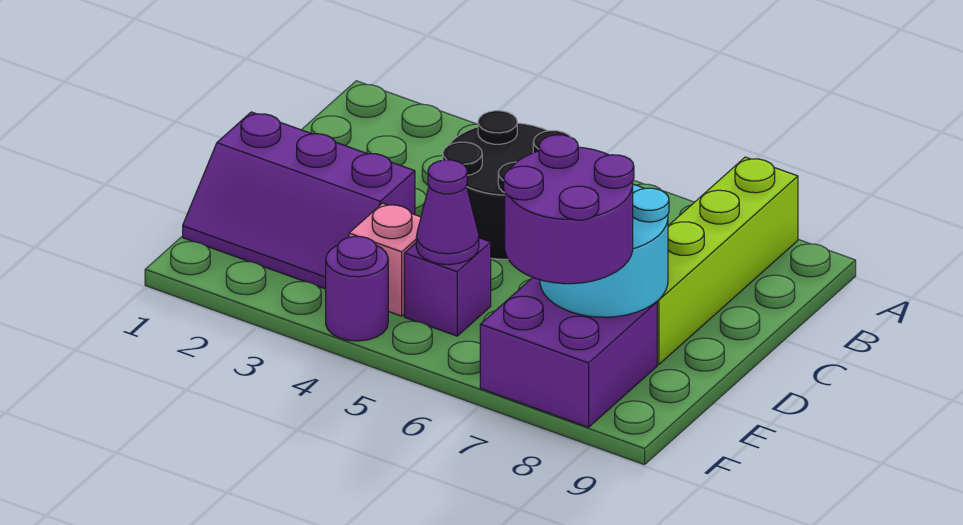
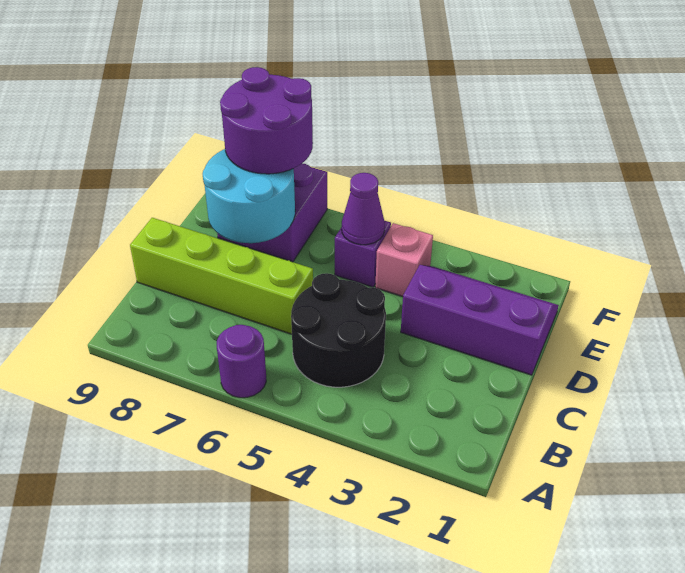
lime brick A8:D8 level 1 -> lime brick C6:C9 level 1
purple round brick F4 level 1 -> purple round brick A6 level 1

